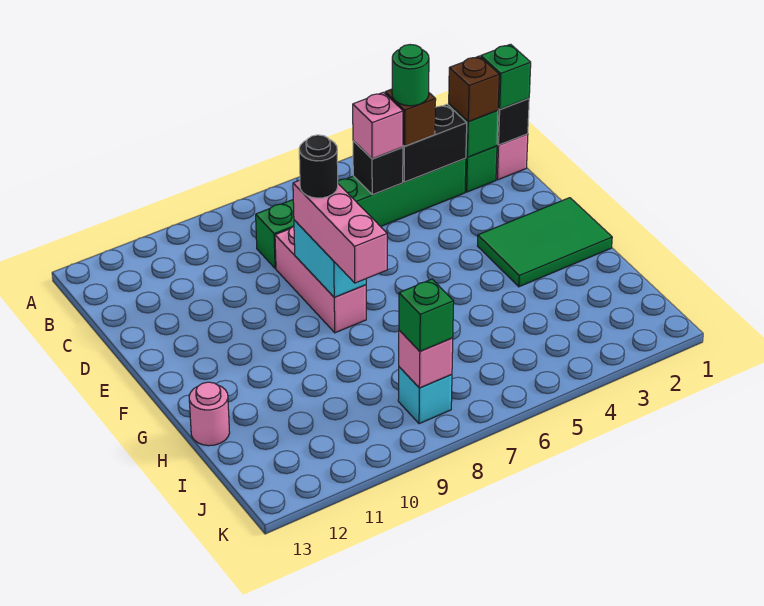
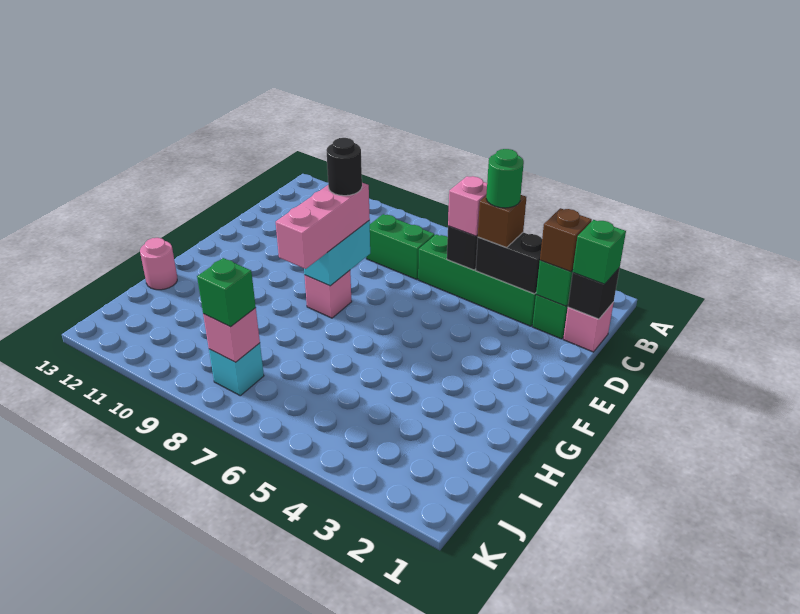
pink brick D8:F8 level 1 -> pink brick F8 level 1
green tile F1:G3 level 1 -> none

